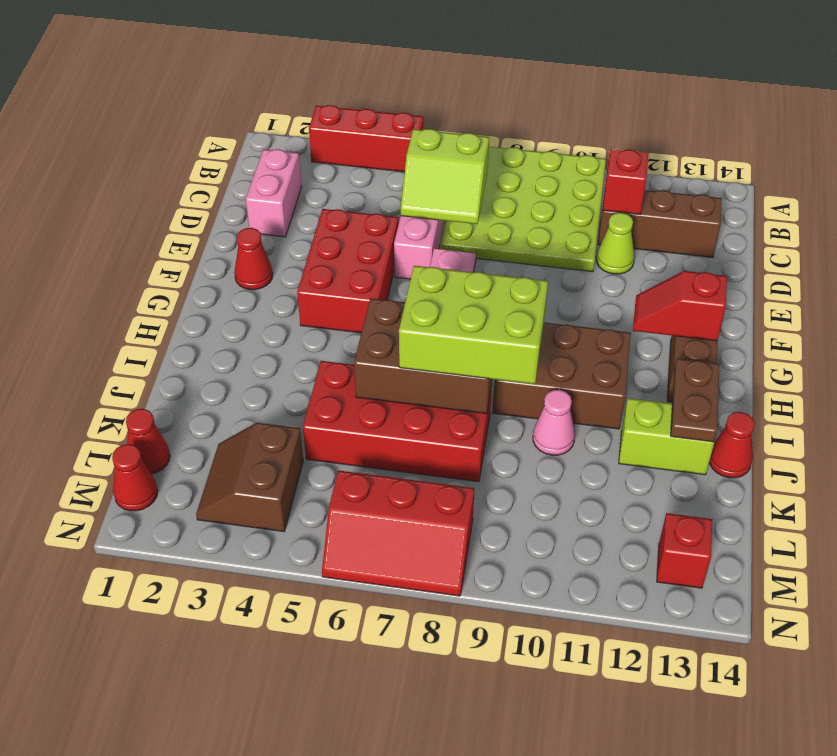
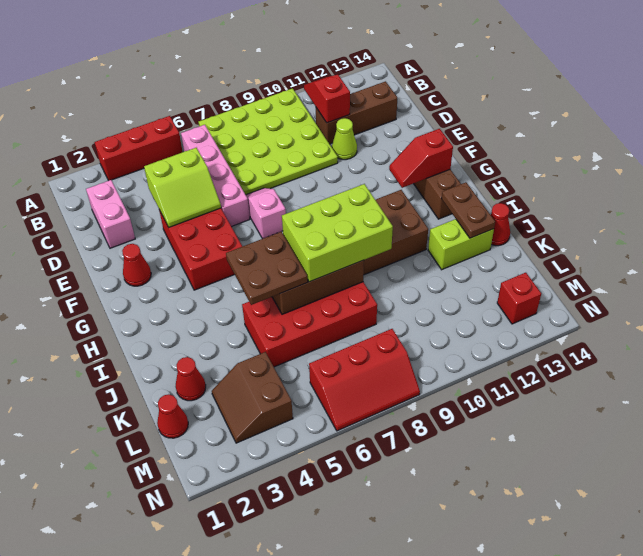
lime slope C6:D7 level 2 top C -> lime slope D4:E5 level 2 top D
none -> brown plate I5:J6 level 3
pink cone J10 level 1 -> none
red cone M1 level 1 -> red cone K2 level 1

